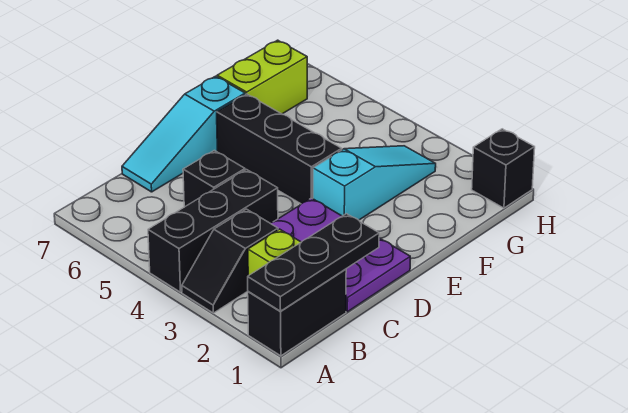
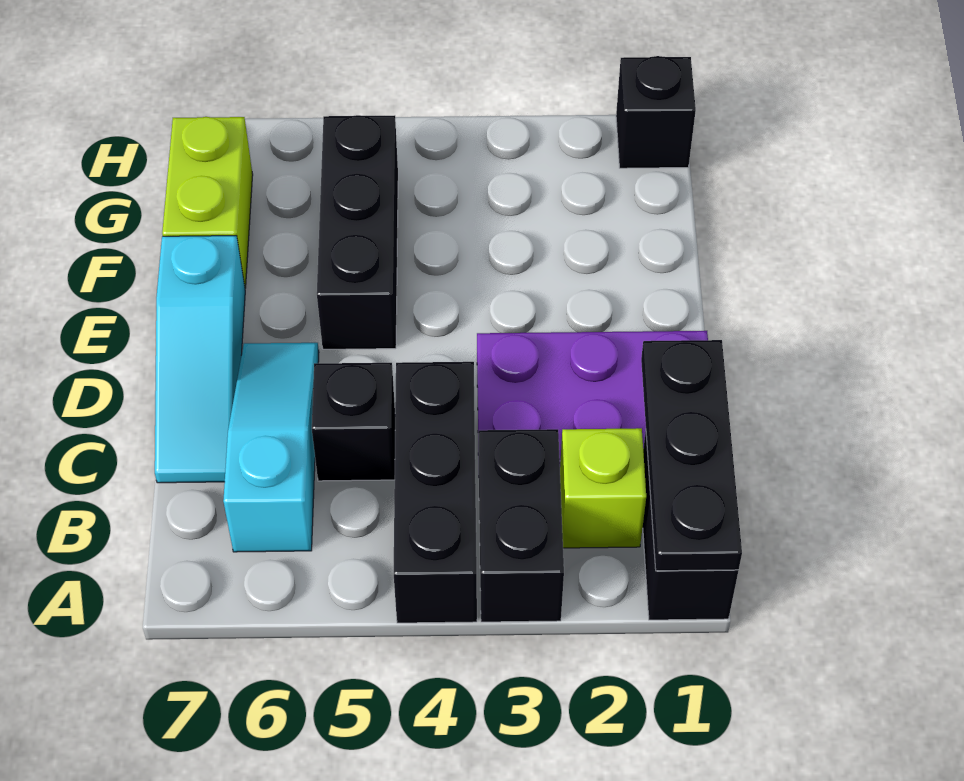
black slope A3:B3 level 1 top B -> black brick A3:B3 level 1
cyan slope E3:G3 level 1 top E -> cyan slope B6:D6 level 1 top B
black brick E4:E6 level 1 -> black brick E5:G5 level 1

